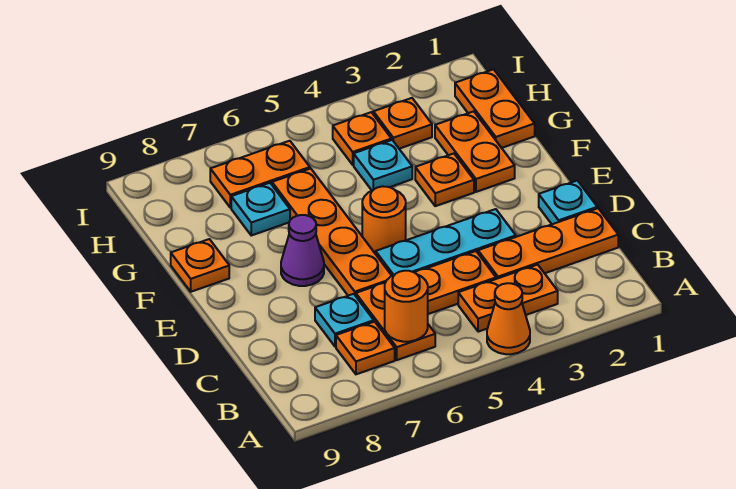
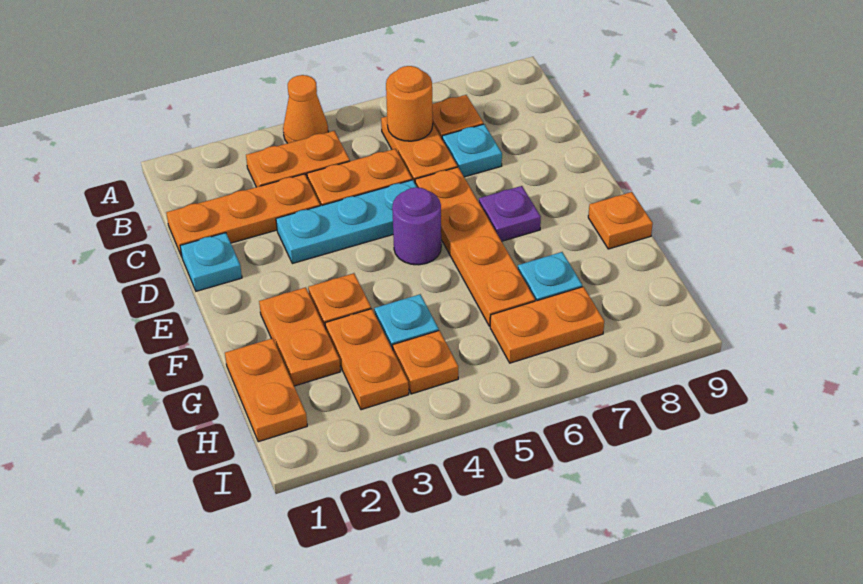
orange round brick E5 level 1 -> purple round brick E5 level 1
purple cone E7 level 1 -> purple plate E7 level 1
orange plate H3 level 1 -> orange plate G3:H3 level 1

